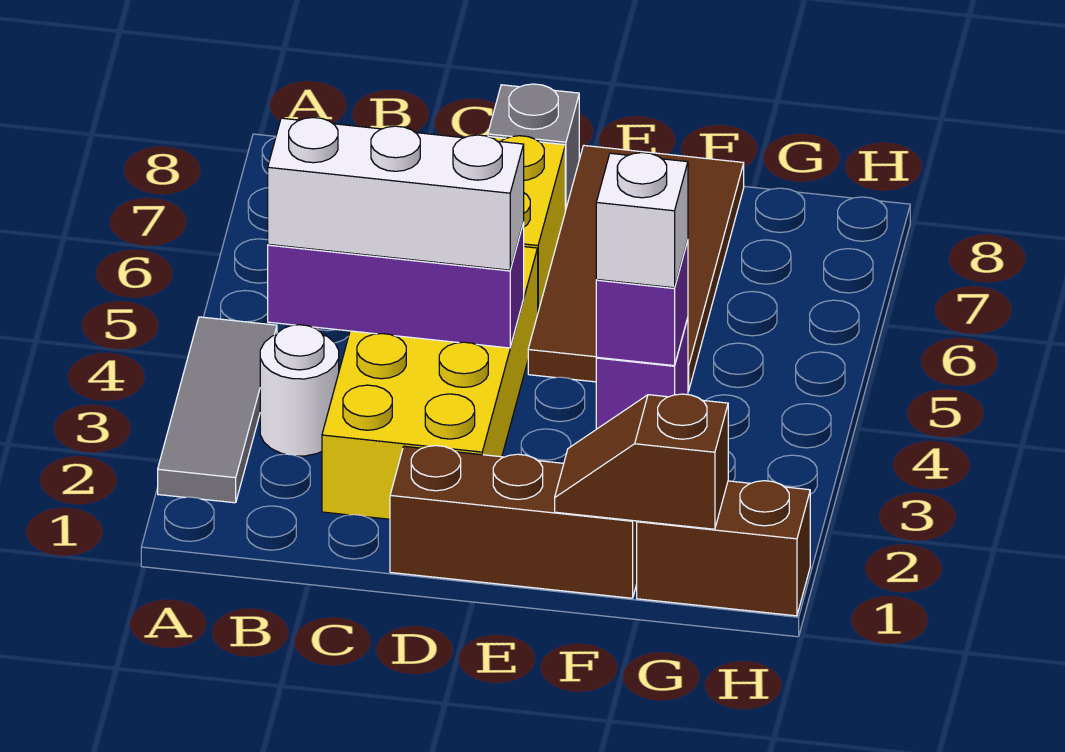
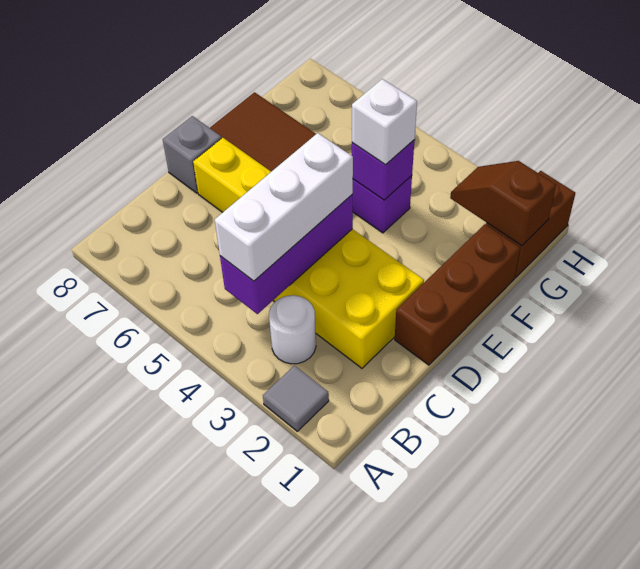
grey tile A2:A4 level 1 -> grey tile A2 level 1
brown slope F1:G1 level 2 top G -> brown slope G1:G2 level 2 top 1

